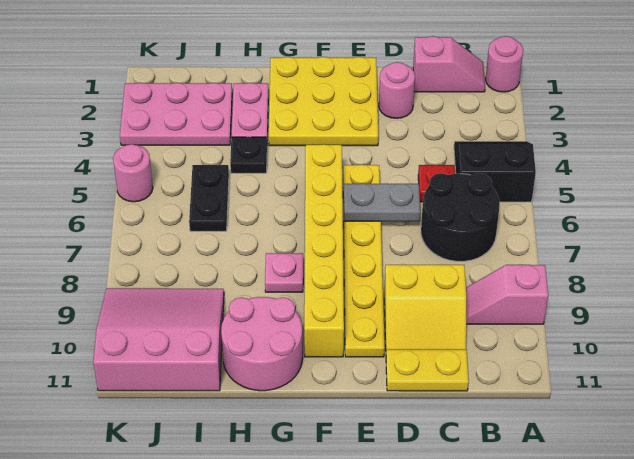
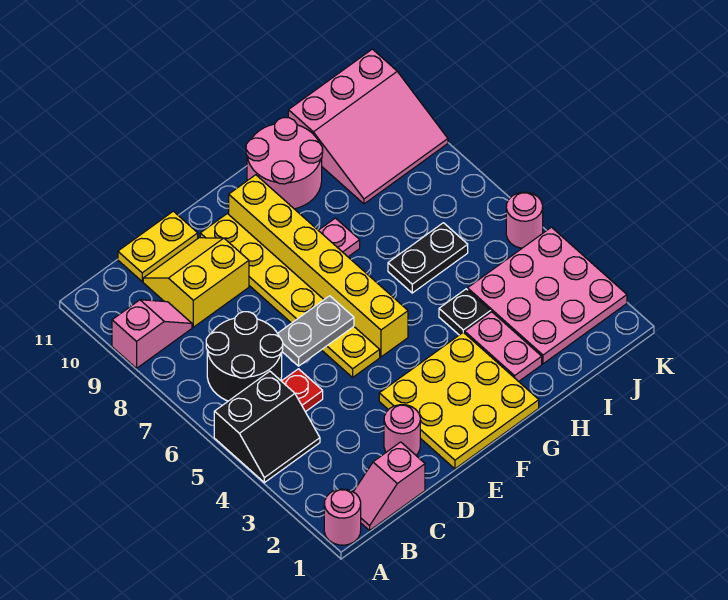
pink plate I2:K3 level 1 -> pink plate I2:K4 level 1
black plate I5:I6 level 1 -> black plate H6:I6 level 1

